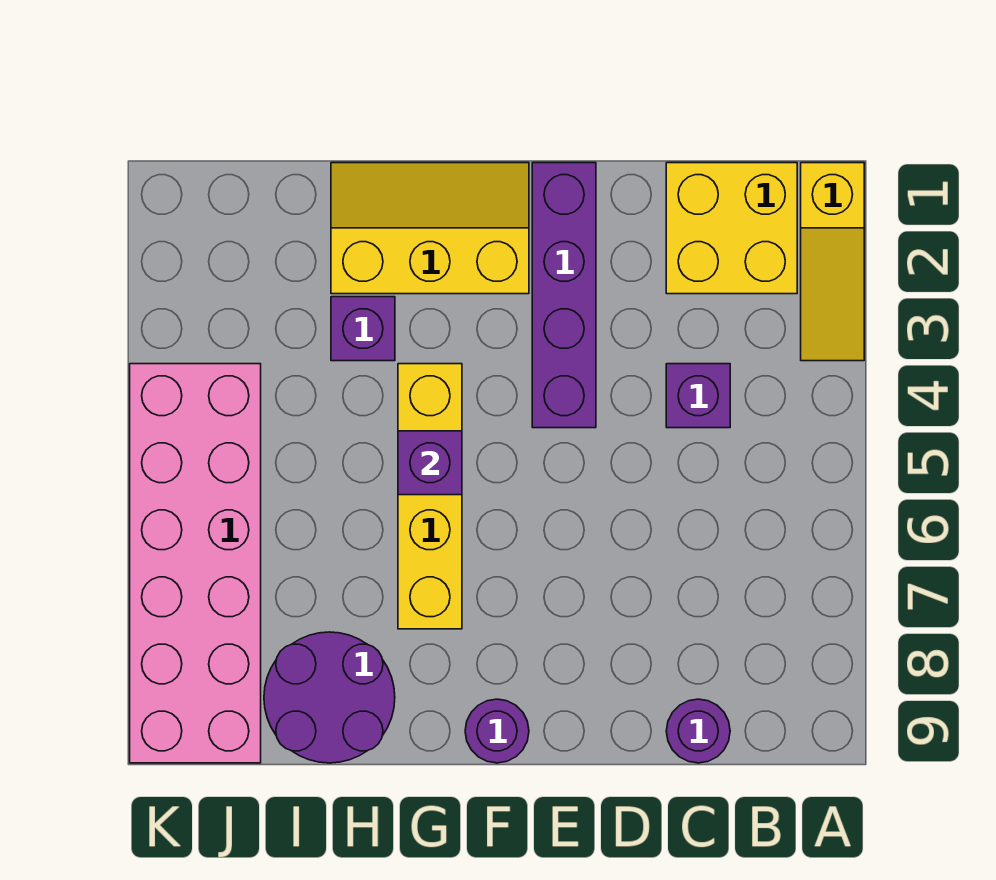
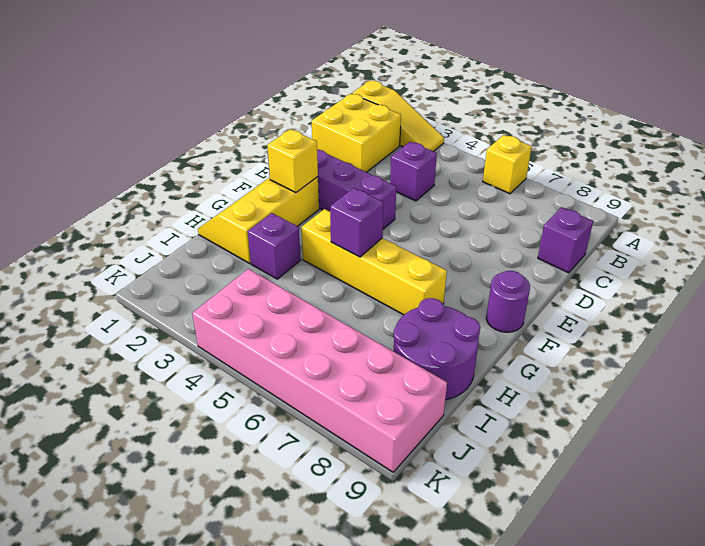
none -> yellow brick A6 level 1
purple round brick C9 level 1 -> purple brick C9 level 1
none -> yellow brick F2 level 2

